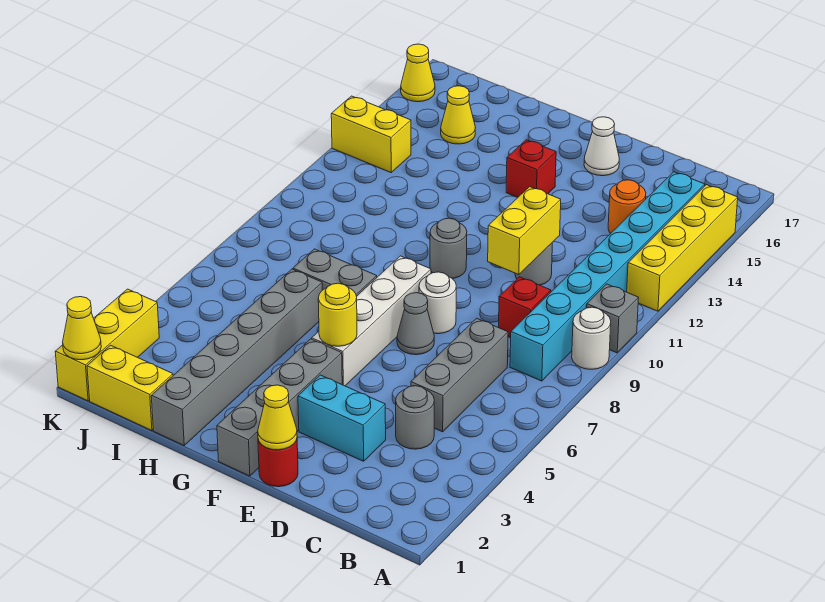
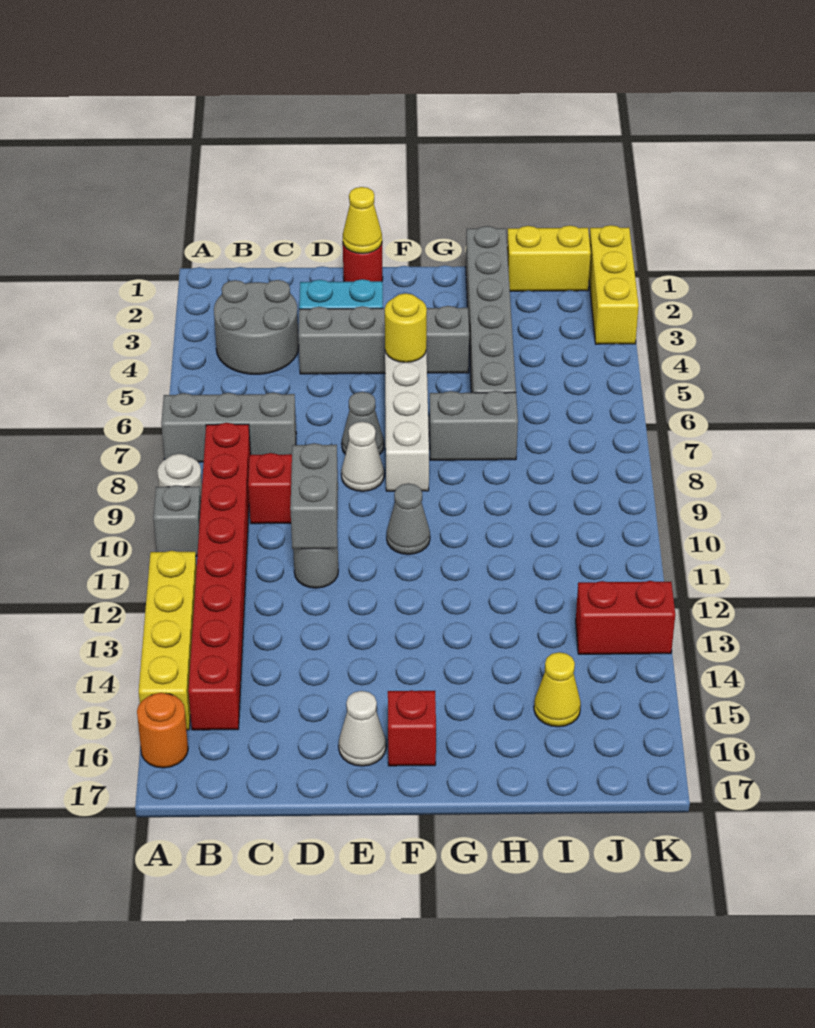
cyan brick B8:B15 level 1 -> red brick B8:B15 level 1
grey round brick C4 level 1 -> grey round brick B3:C4 level 1
grey brick C5:C7 level 1 -> grey brick A7:C7 level 1
orange round brick C14 level 1 -> orange round brick A16 level 1
yellow brick D10:D11 level 2 -> grey brick D10:D11 level 2
white round brick E8 level 1 -> white cone E8 level 1
grey brick F1:F4 level 1 -> grey brick D4:G4 level 1
grey round brick F10 level 1 -> grey cone F10 level 1
red brick F14 level 1 -> red brick F16 level 1
yellow brick J13:K13 level 1 -> red brick J13:K13 level 1
yellow cone K1 level 2 -> none
yellow cone K16 level 1 -> none

